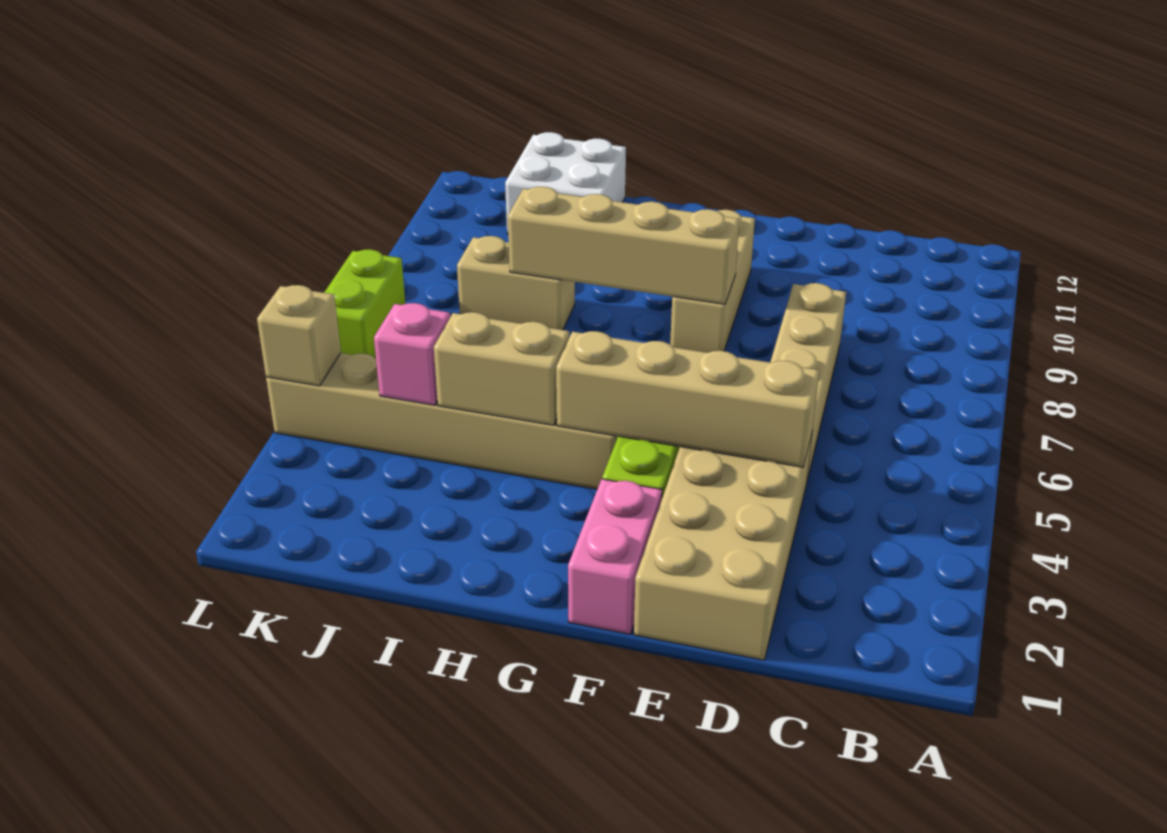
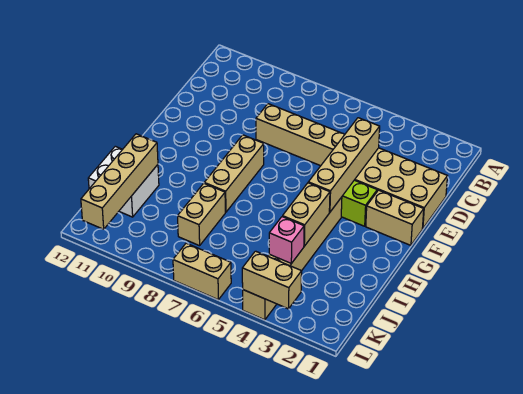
pink brick F1:F2 level 1 -> tan brick F1:F2 level 1
tan brick F8:F10 level 1 -> tan brick F8:H8 level 1
tan brick F8:I8 level 2 -> tan brick I11:L11 level 2
tan brick L4 level 2 -> tan brick L3:L4 level 2
lime brick L6:L7 level 1 -> tan brick L6:L7 level 1

